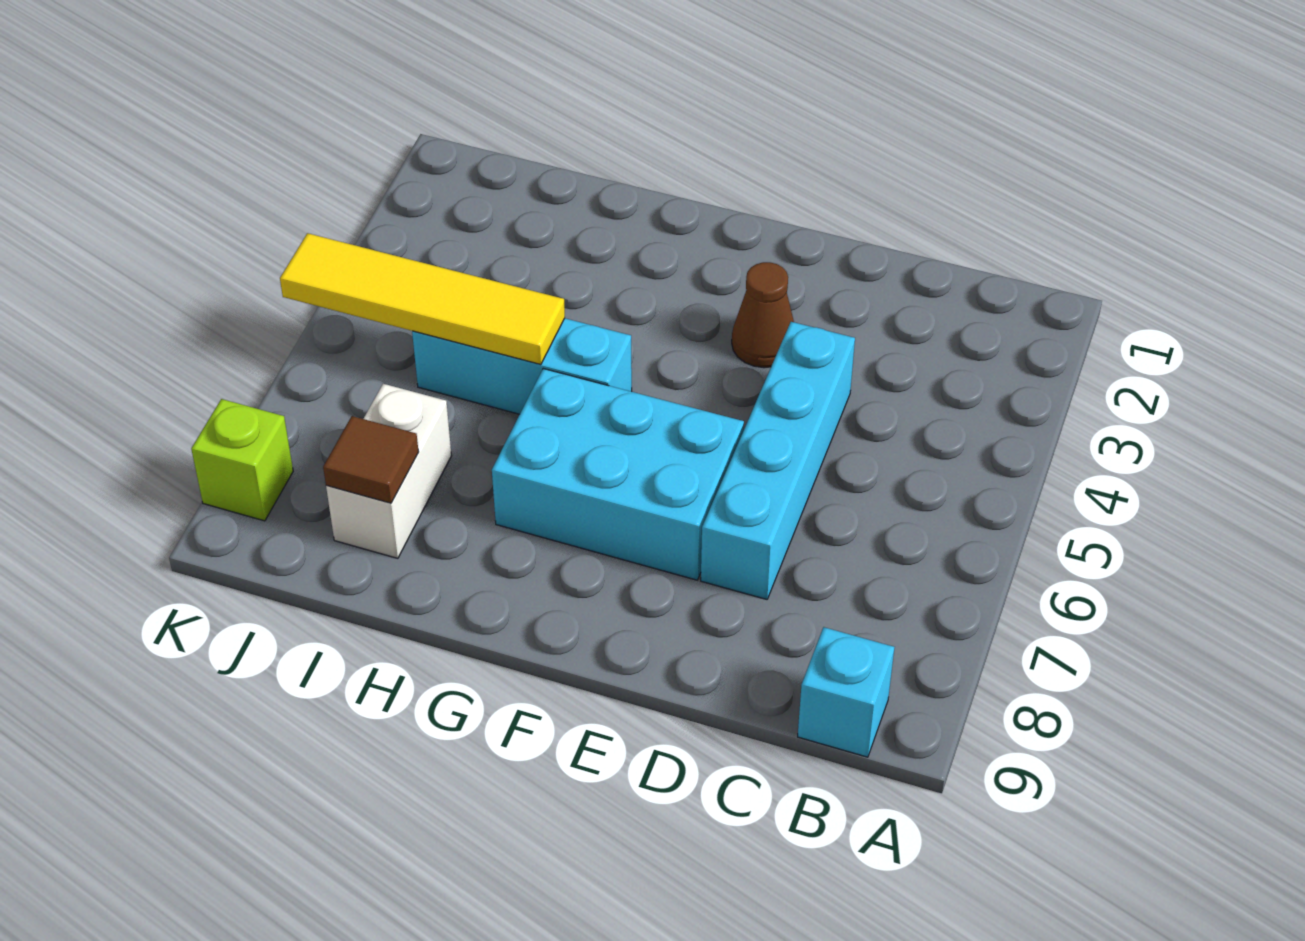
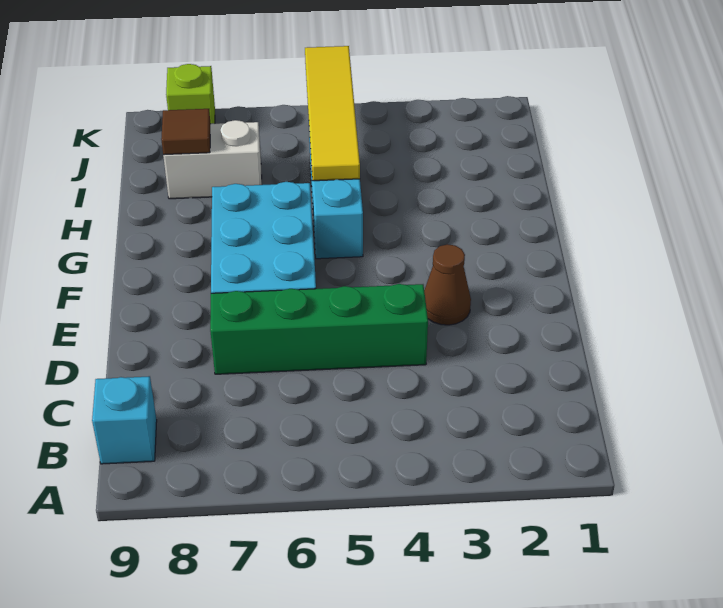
cyan brick D4:D7 level 1 -> green brick D4:D7 level 1

